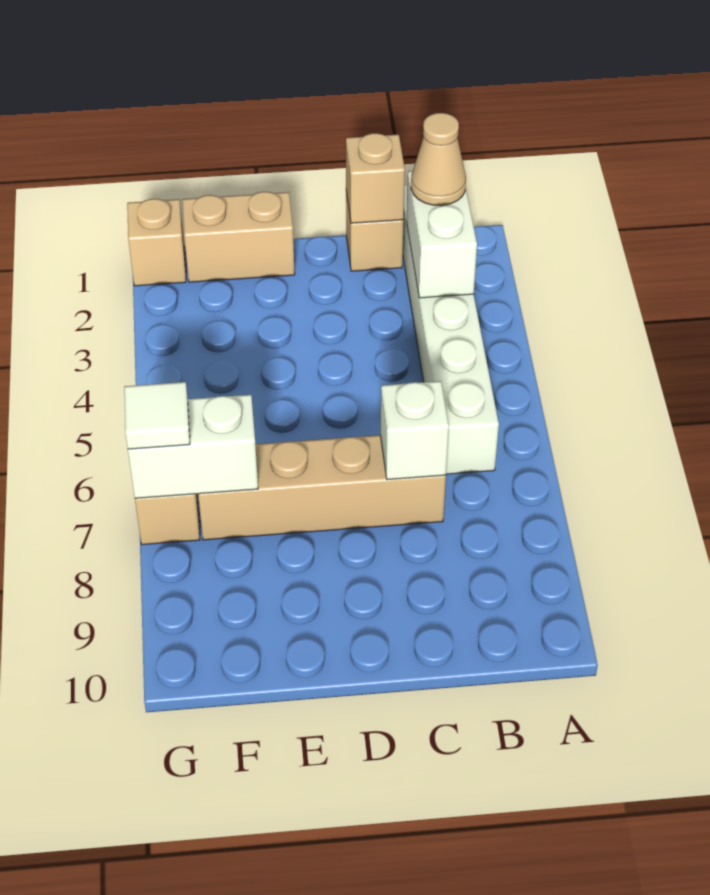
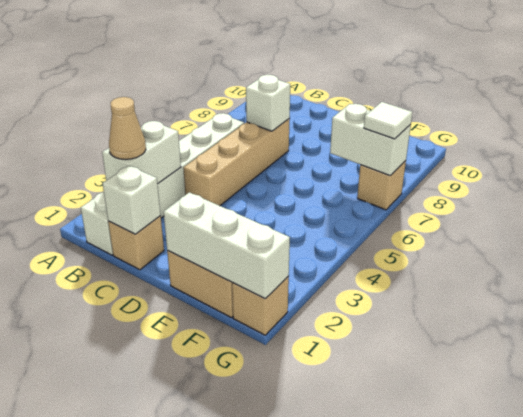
tan brick C1 level 2 -> white brick C1 level 2
tan brick C7:F7 level 1 -> tan brick C4:C7 level 1
none -> white brick E1:G1 level 2

